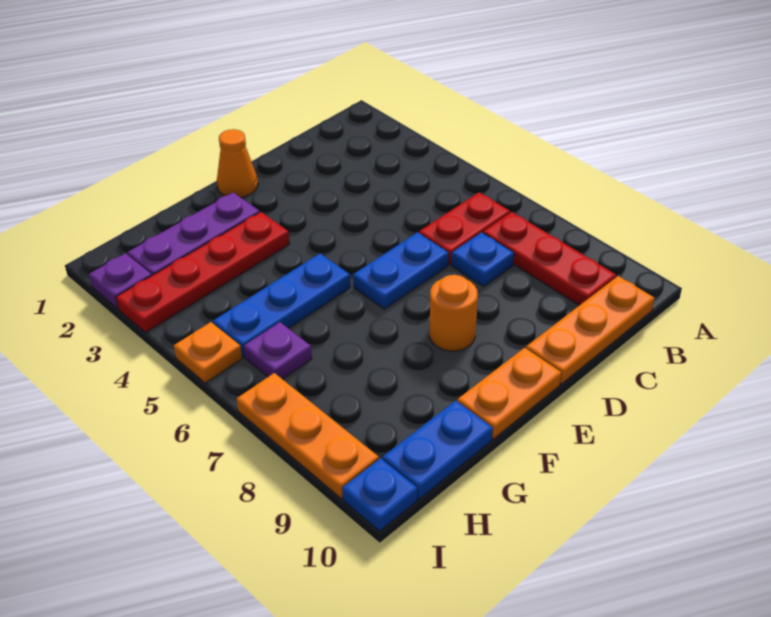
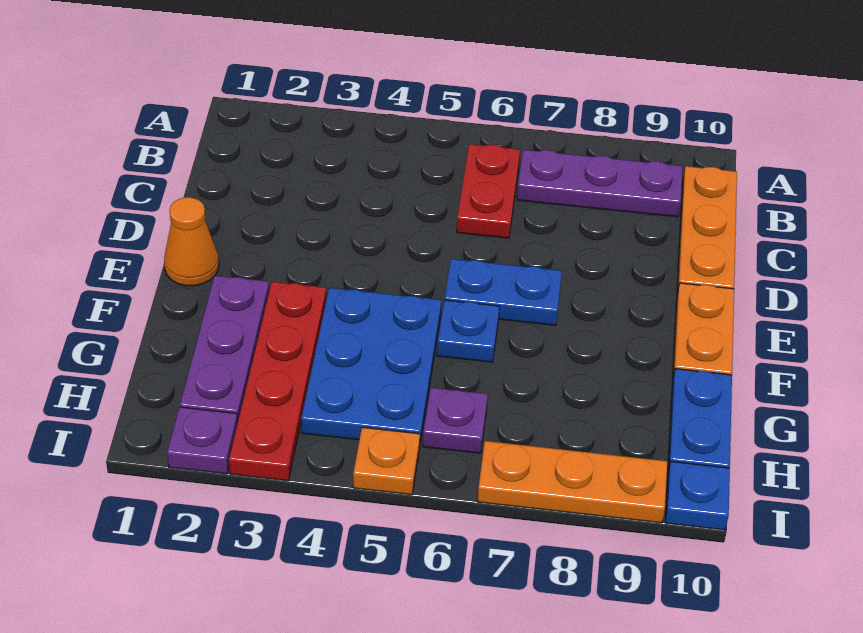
red plate B7:B9 level 1 -> purple plate B7:B9 level 1
blue plate C7 level 1 -> blue plate F6 level 1
blue plate D6:E6 level 1 -> blue plate E6:E7 level 1
orange round brick E8 level 1 -> none
blue plate F5:H5 level 1 -> blue plate F4:H5 level 1

